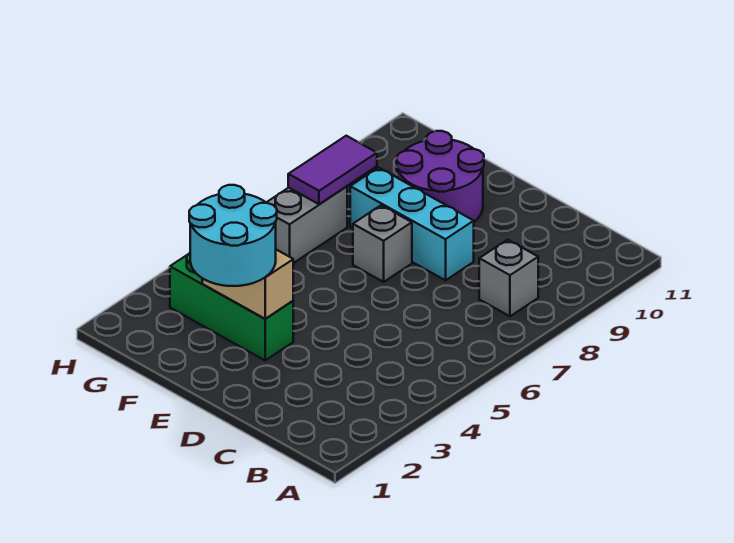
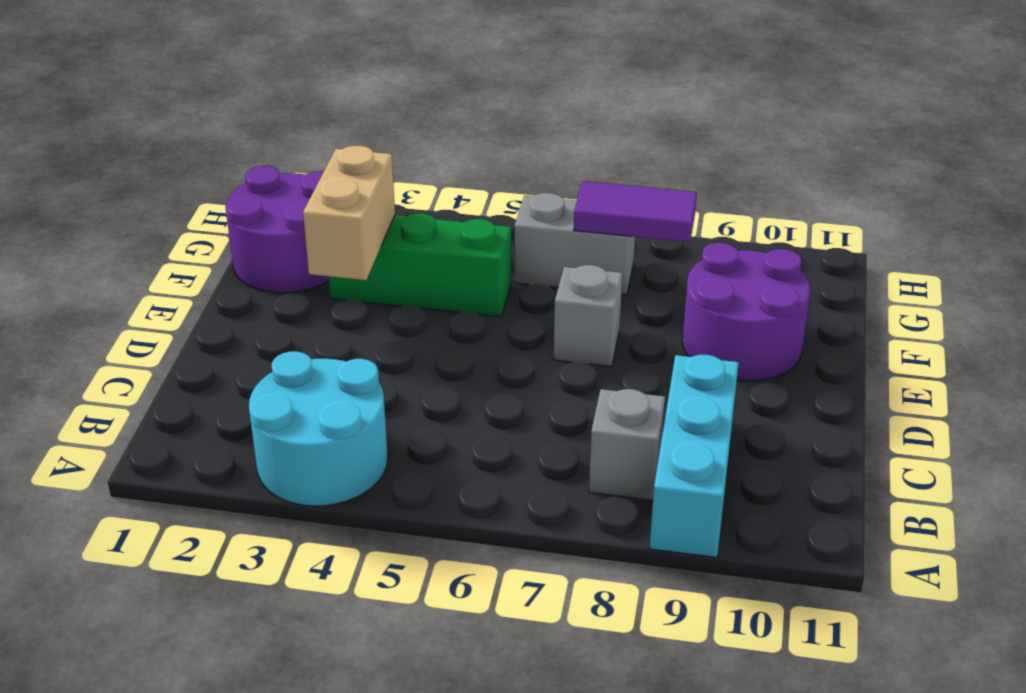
cyan brick D8:F8 level 1 -> cyan brick A9:C9 level 1
cyan round brick E2:F3 level 3 -> cyan round brick A3:B4 level 1
green brick E3:G3 level 1 -> green brick F3:F5 level 1
none -> purple round brick F1:G2 level 1

